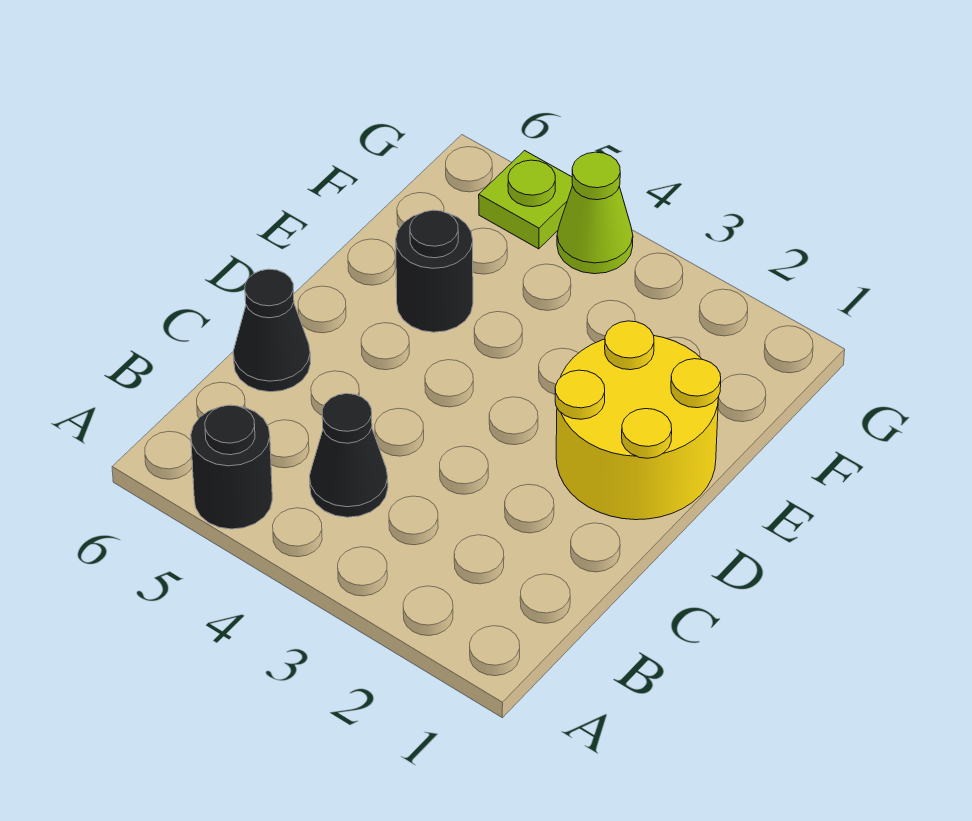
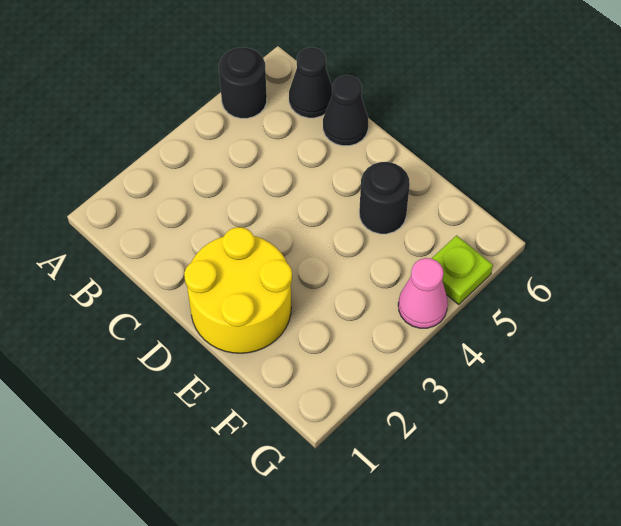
black cone B4 level 1 -> black cone B6 level 1
lime cone G4 level 1 -> pink cone G4 level 1

